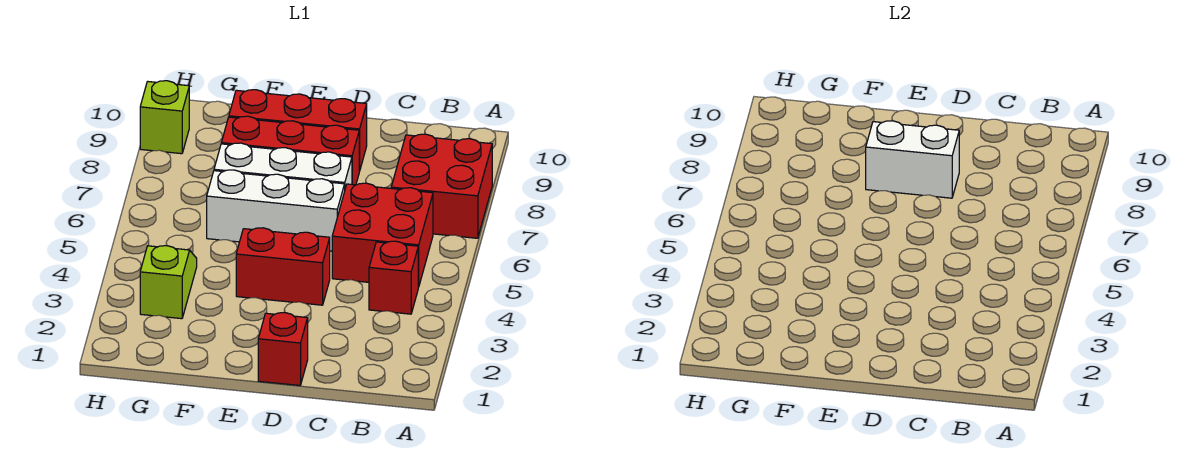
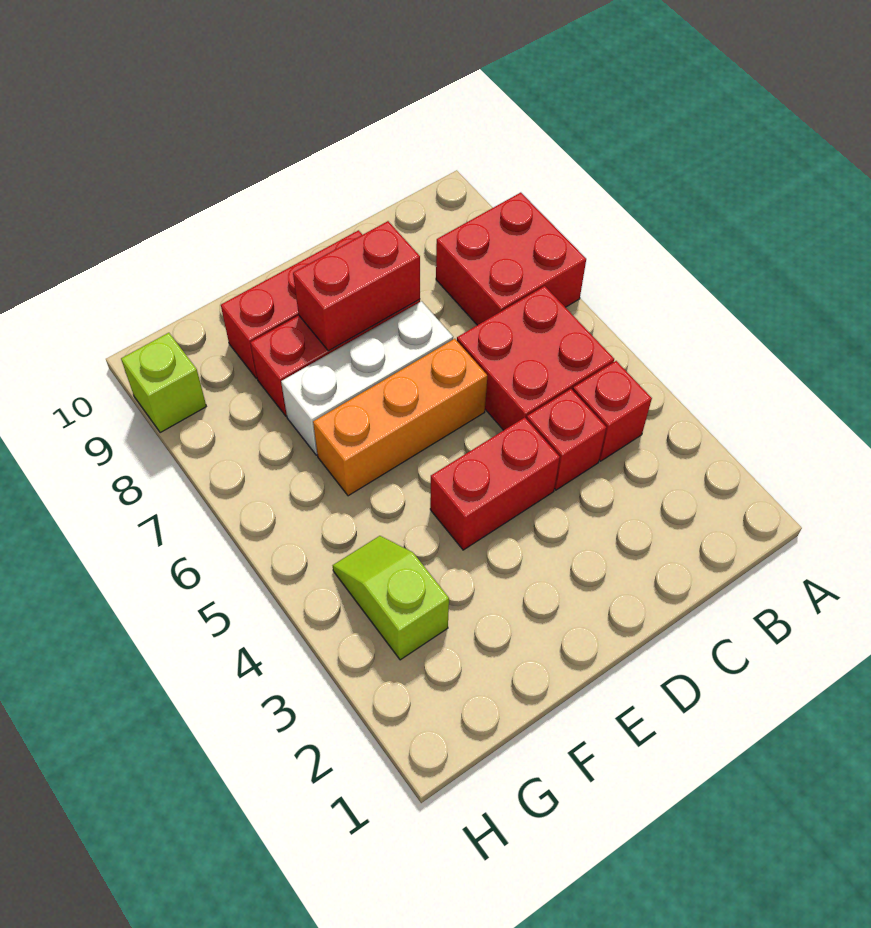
red brick D1 level 1 -> red brick C4 level 1
white brick D6:F6 level 1 -> orange brick D6:F6 level 1
white brick D8:E8 level 2 -> red brick D8:E8 level 2

